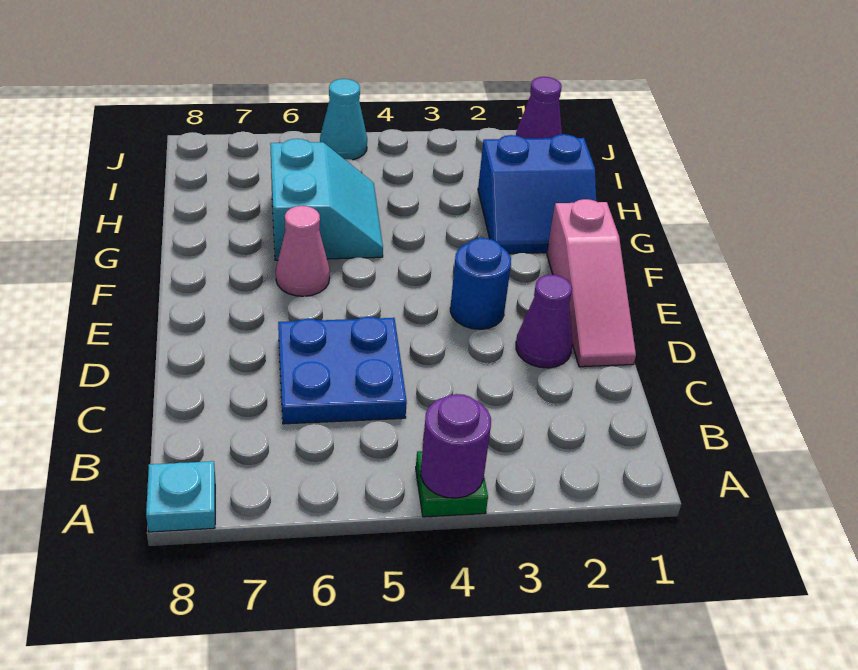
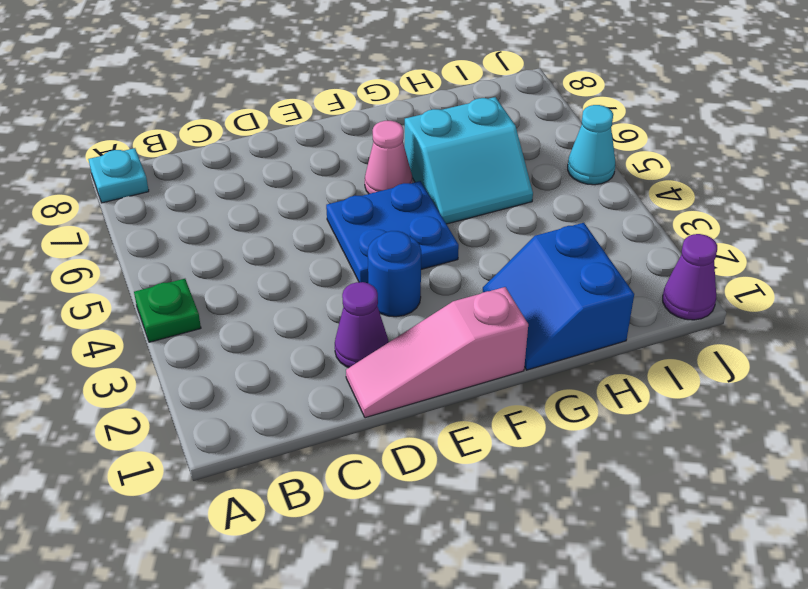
purple round brick A4 level 2 -> none
blue plate C5:D6 level 1 -> blue plate E4:F5 level 1

